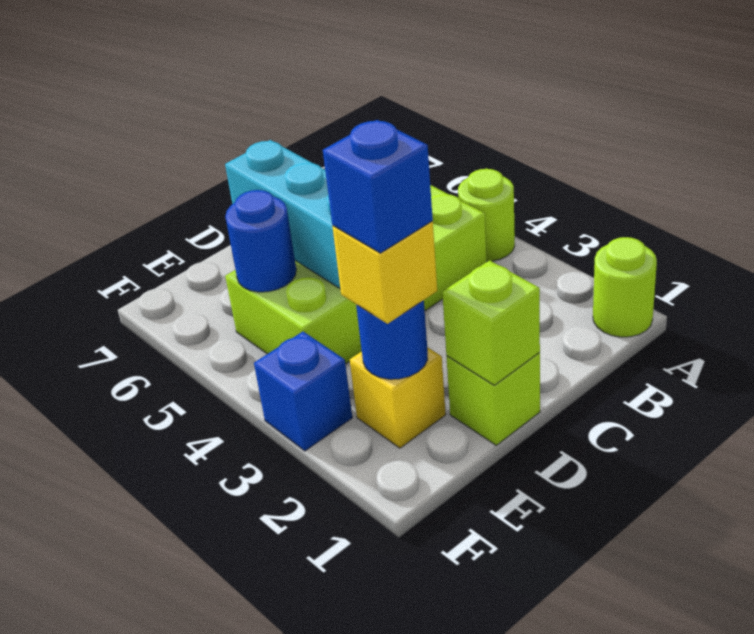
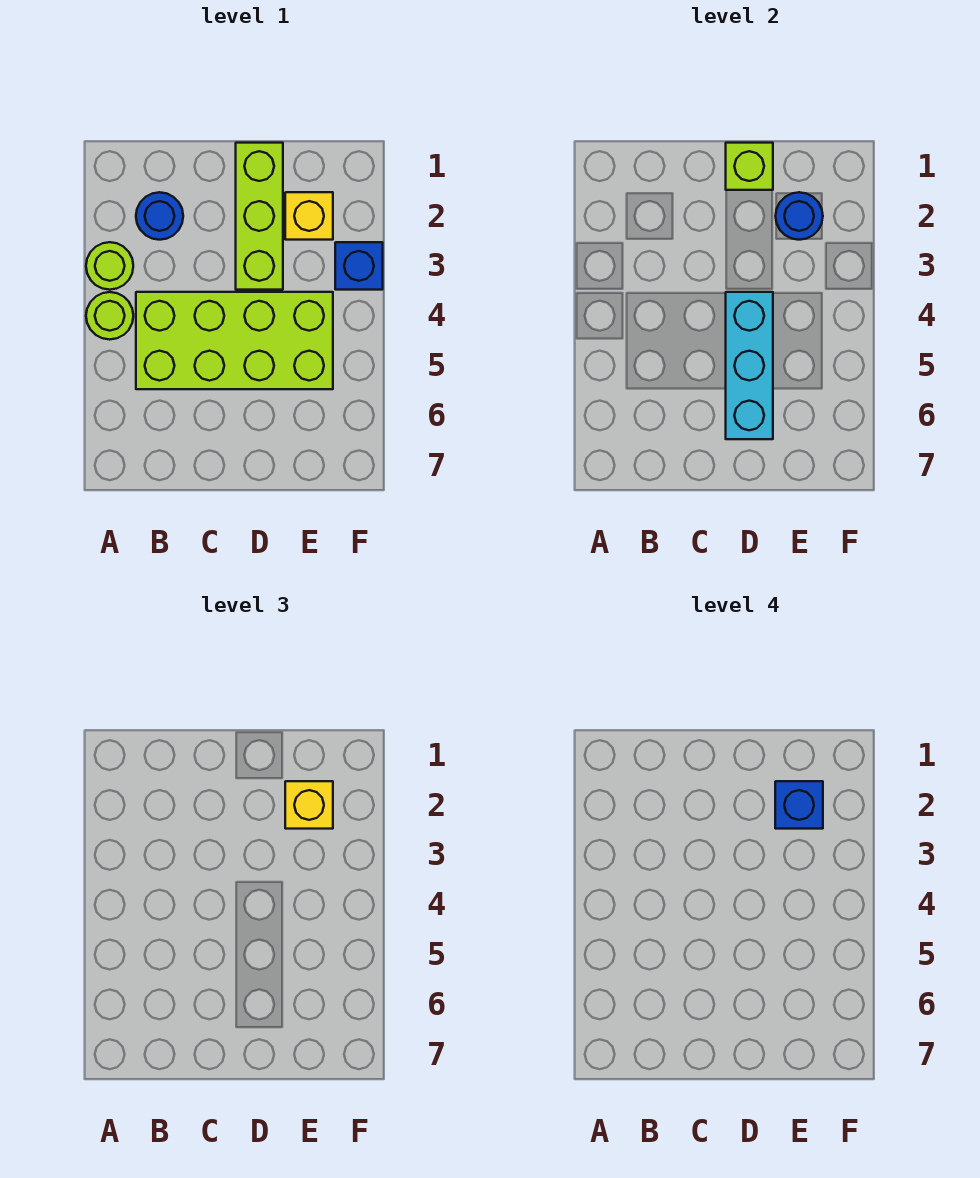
lime round brick A1 level 1 -> lime round brick A3 level 1
lime brick D1 level 1 -> lime brick D1:D3 level 1
blue round brick E5 level 2 -> blue round brick B2 level 1

